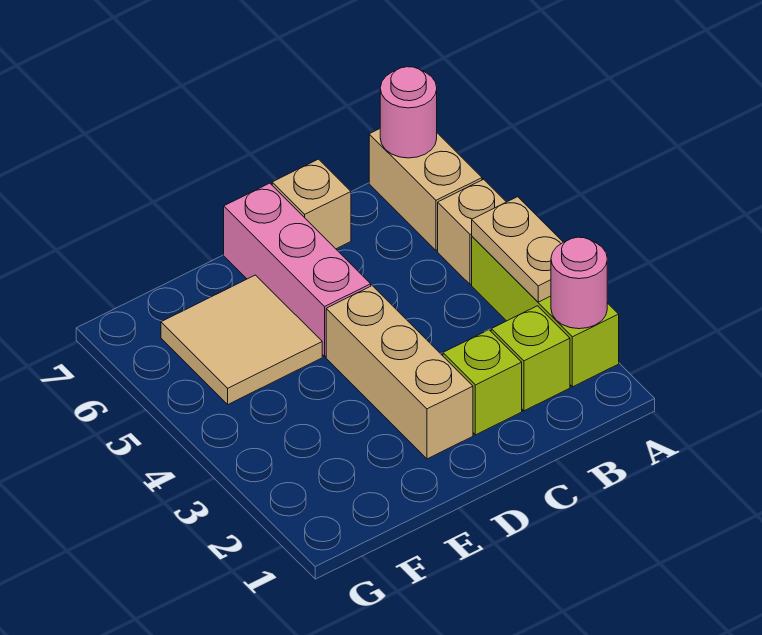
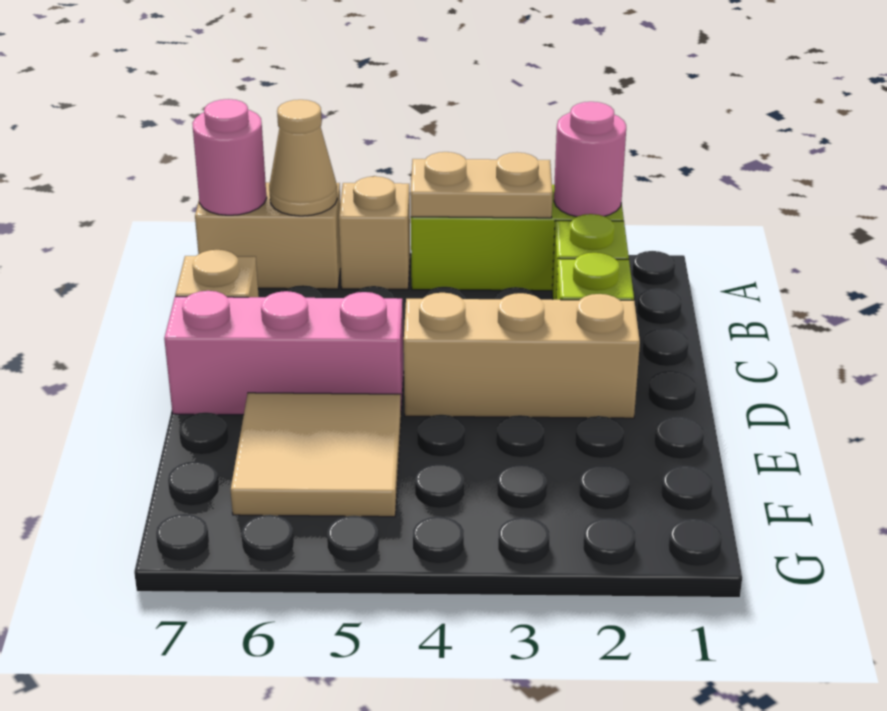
none -> tan cone A6 level 2

